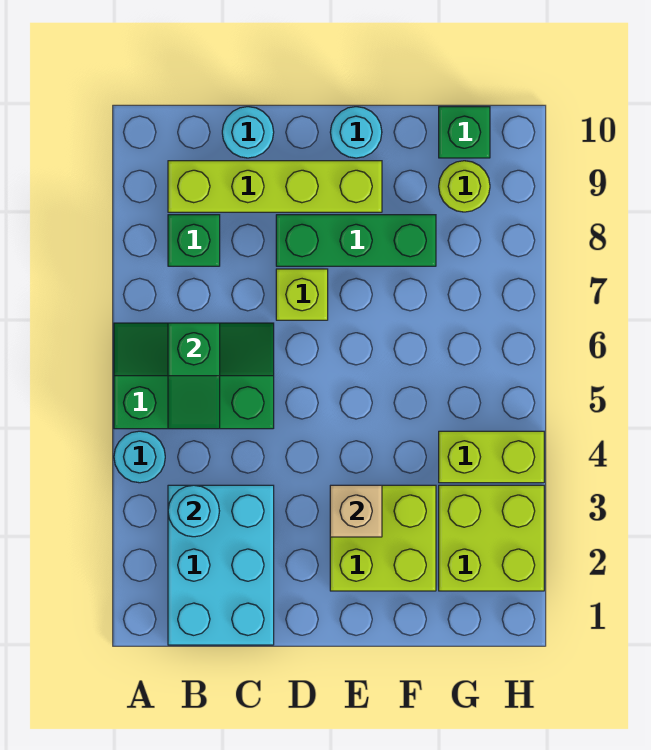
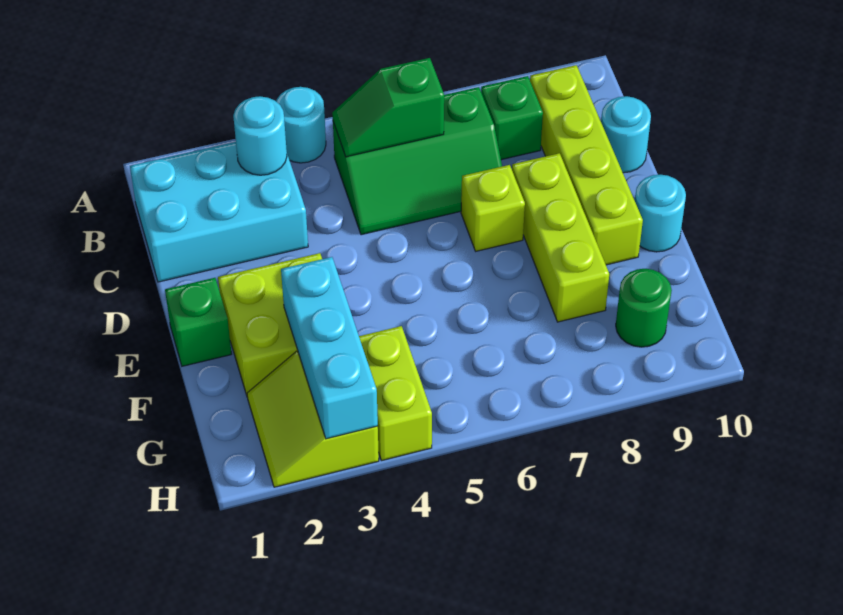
green slope A5:C6 level 1 top 5 -> green slope B5:C7 level 1 top B
green brick D8:F8 level 1 -> lime brick D8:F8 level 1
tan brick E3 level 2 -> none
none -> cyan brick F3:H3 level 2
lime brick G2:H3 level 1 -> lime slope G2:H3 level 1 top 3
lime round brick G9 level 1 -> green round brick G9 level 1
green brick G10 level 1 -> green brick E1 level 1

